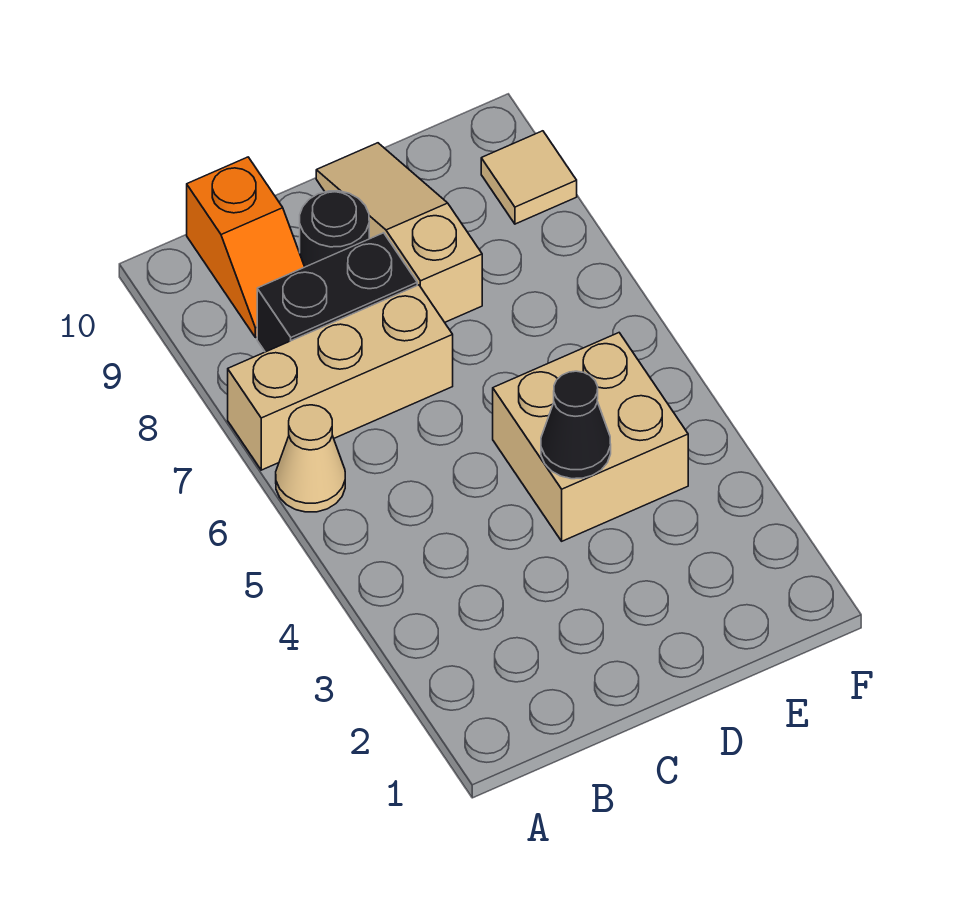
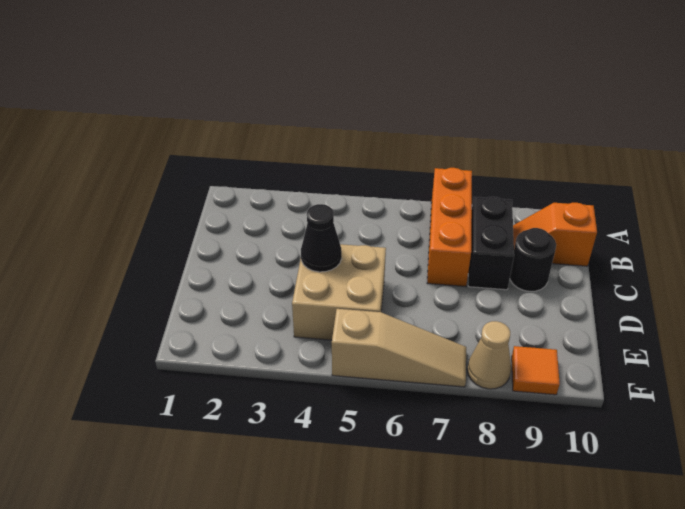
tan cone A6 level 1 -> tan cone F8 level 1
tan brick A7:C7 level 1 -> orange brick A7:C7 level 1
tan slope D8:D10 level 1 top 8 -> tan slope F5:F7 level 1 top 5
tan tile F9 level 1 -> orange tile F9 level 1

